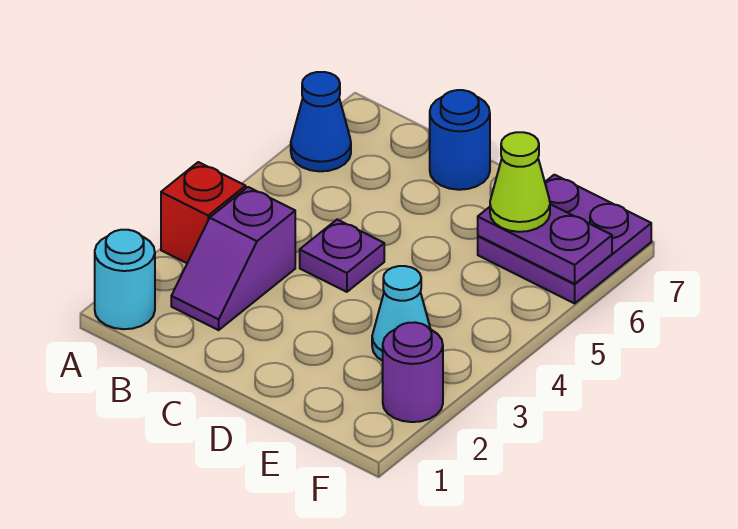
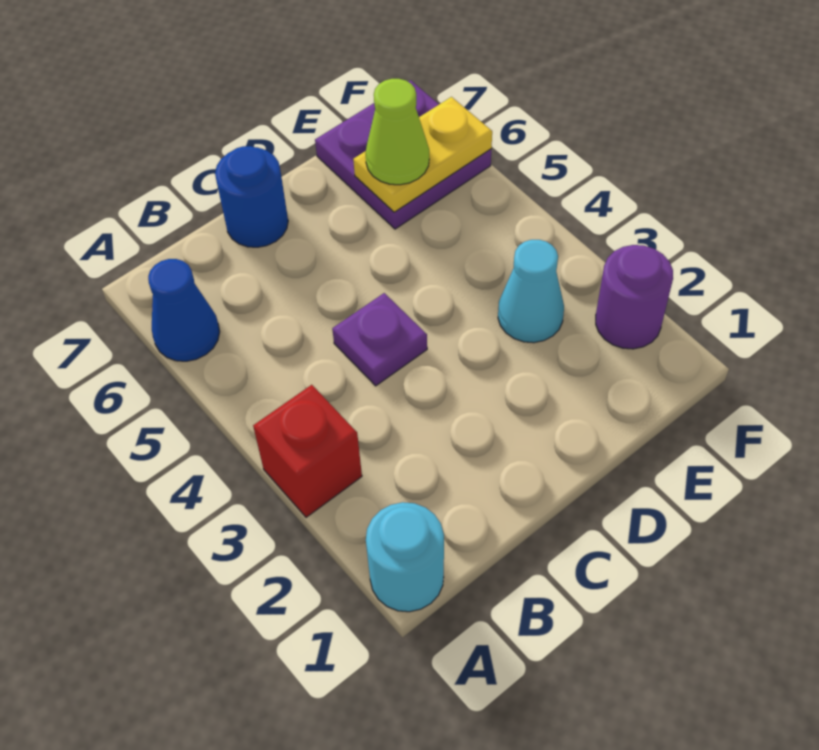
purple slope B2:B3 level 1 top 3 -> none
purple plate E6:F6 level 2 -> yellow plate E6:F6 level 2

